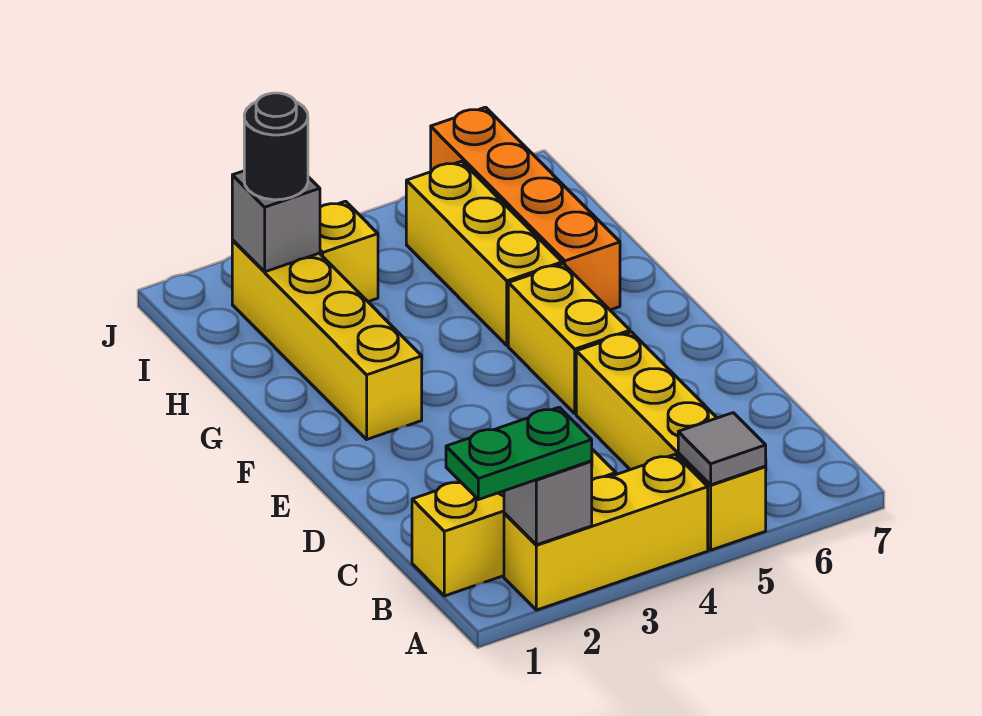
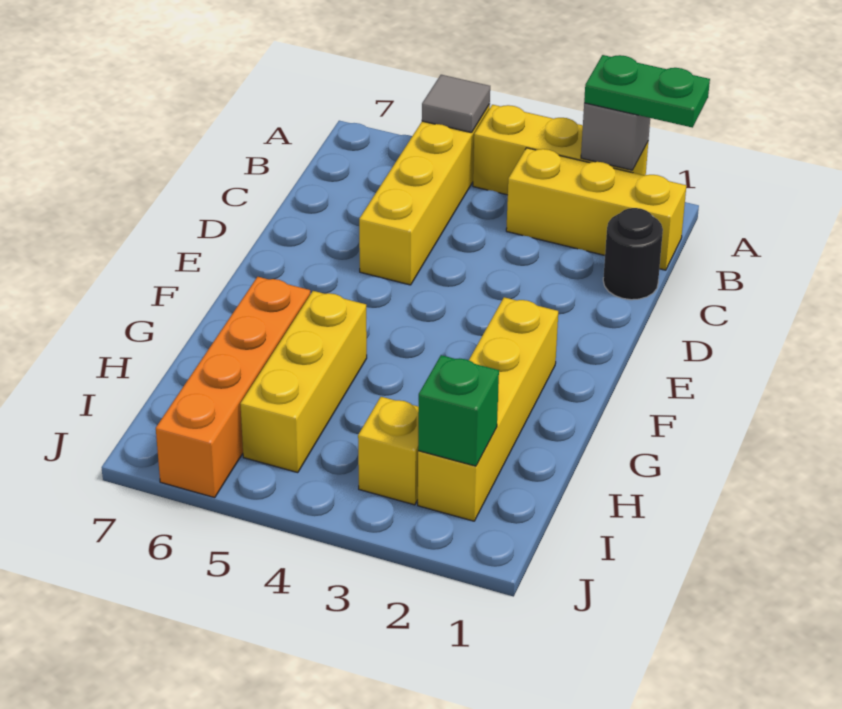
yellow brick E5:F5 level 1 -> none
grey brick I2 level 2 -> green brick I2 level 2
black round brick I2 level 3 -> black round brick C1 level 1

